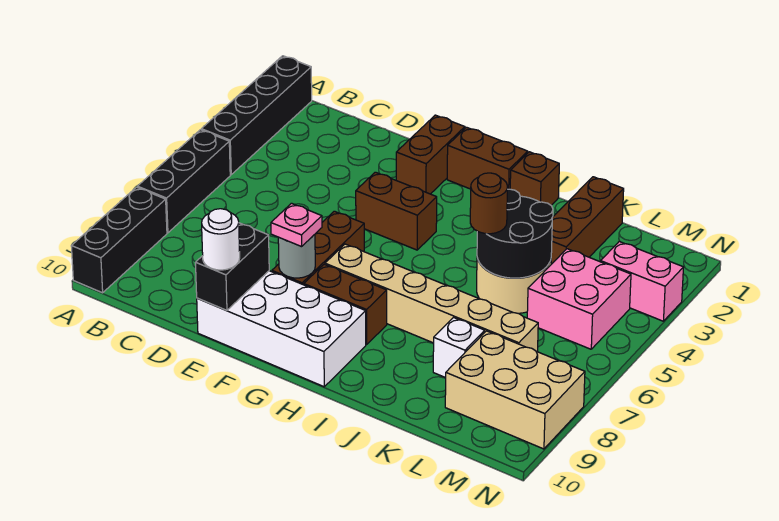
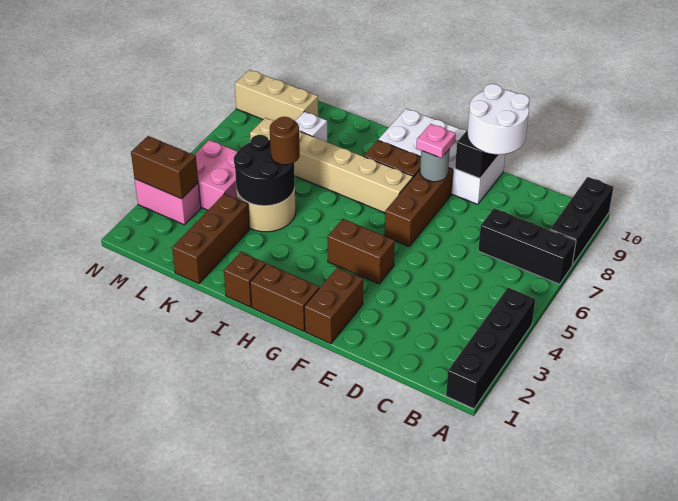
black brick A5:A7 level 1 -> black brick A7:C7 level 1
white round brick E10 level 3 -> white round brick D9:E10 level 3
tan brick L8:N9 level 1 -> tan brick L9:N9 level 1
none -> brown brick M3:N3 level 2

